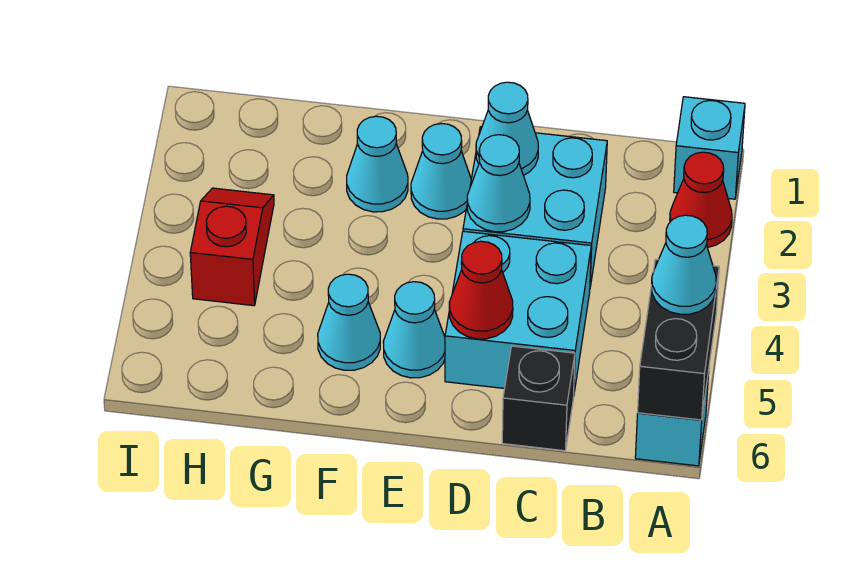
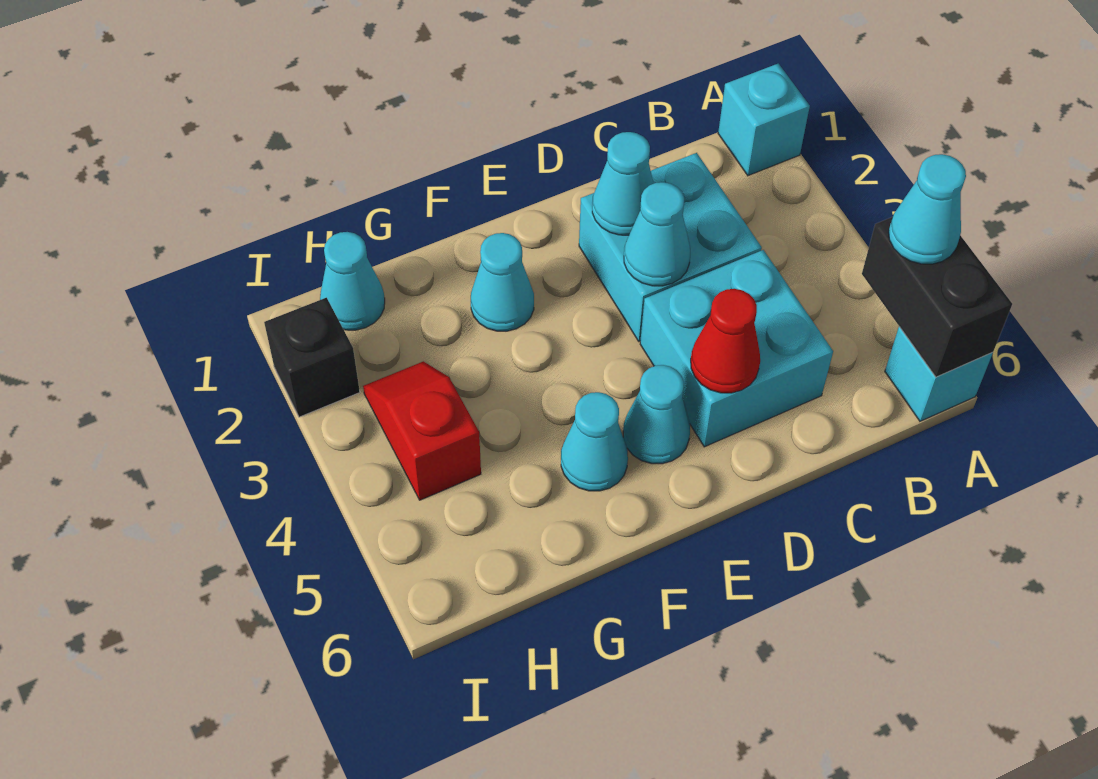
red cone A2 level 1 -> none
black brick C6 level 1 -> black brick I2 level 1
cyan cone E2 level 1 -> cyan cone H1 level 1

